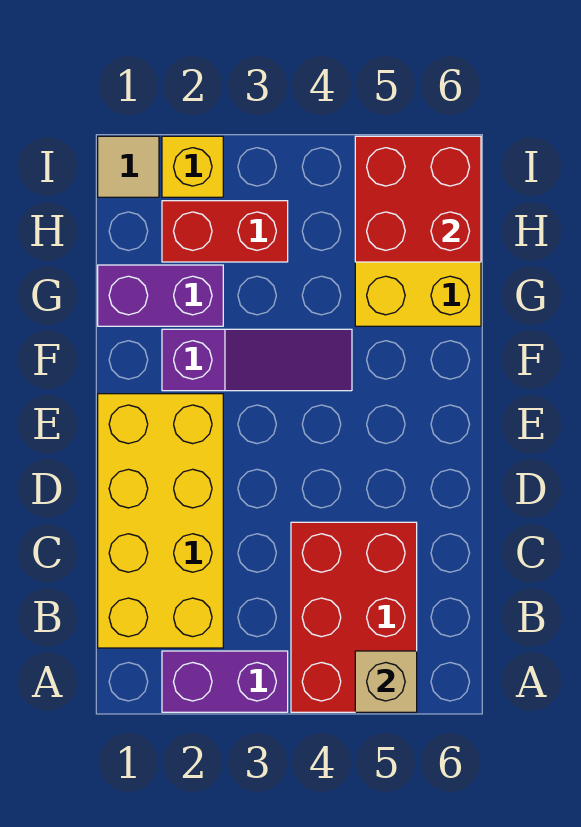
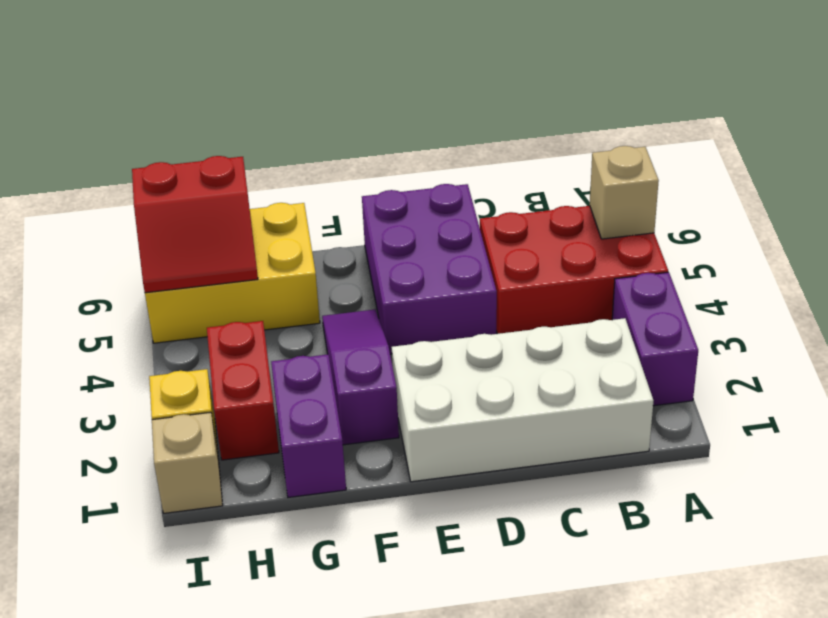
yellow brick B1:E2 level 1 -> white brick B1:E2 level 1
none -> purple brick D4:E6 level 1
red brick H5:I6 level 2 -> red slope H5:I6 level 2 top 6
tan tile I1 level 1 -> tan brick I1 level 1

